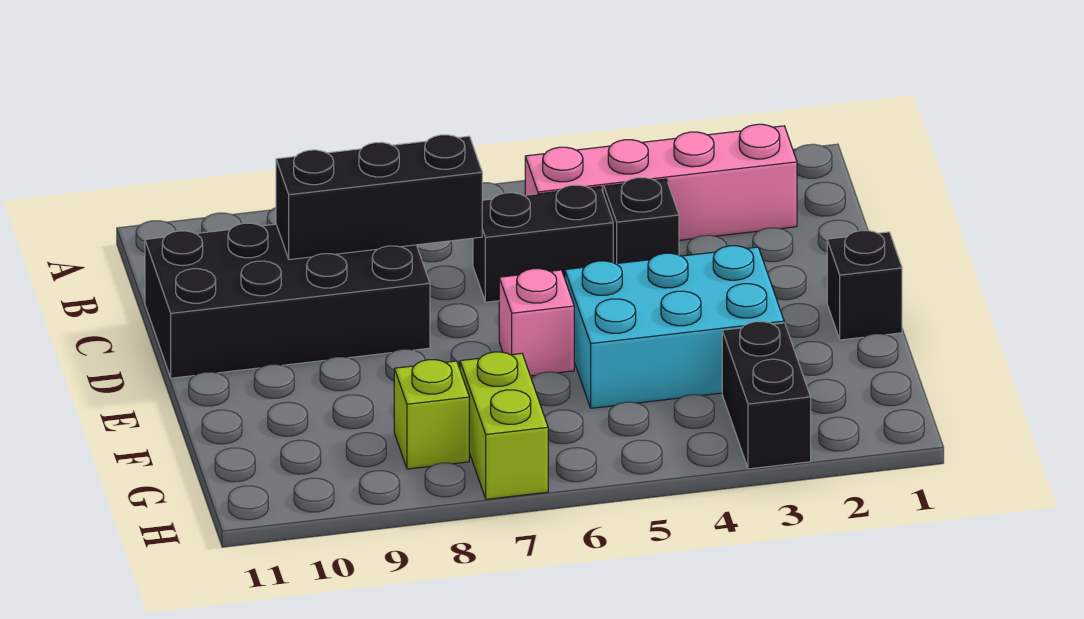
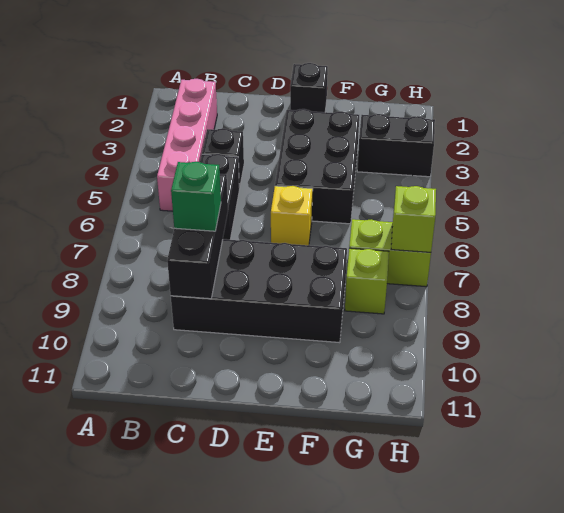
black brick C8:D11 level 1 -> black brick C8:F9 level 1
none -> green brick C8 level 3
cyan brick E3:F5 level 1 -> black brick E3:F5 level 1
pink brick E6 level 1 -> yellow brick E6 level 1
none -> lime brick H7 level 2

